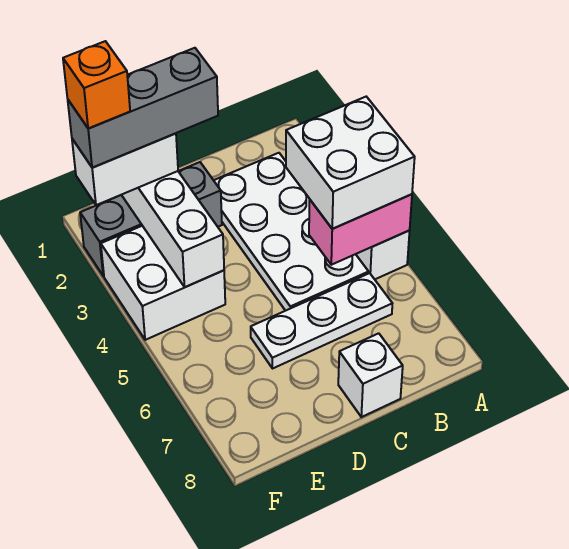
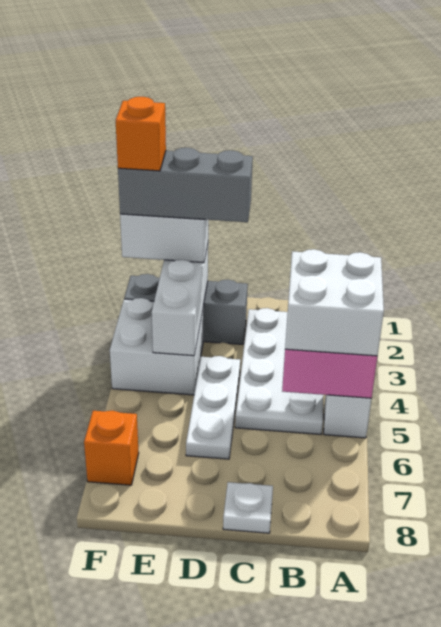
white plate B6:D6 level 1 -> white plate D4:D6 level 1
white brick C8 level 1 -> white plate C8 level 1
none -> orange brick F7 level 1

